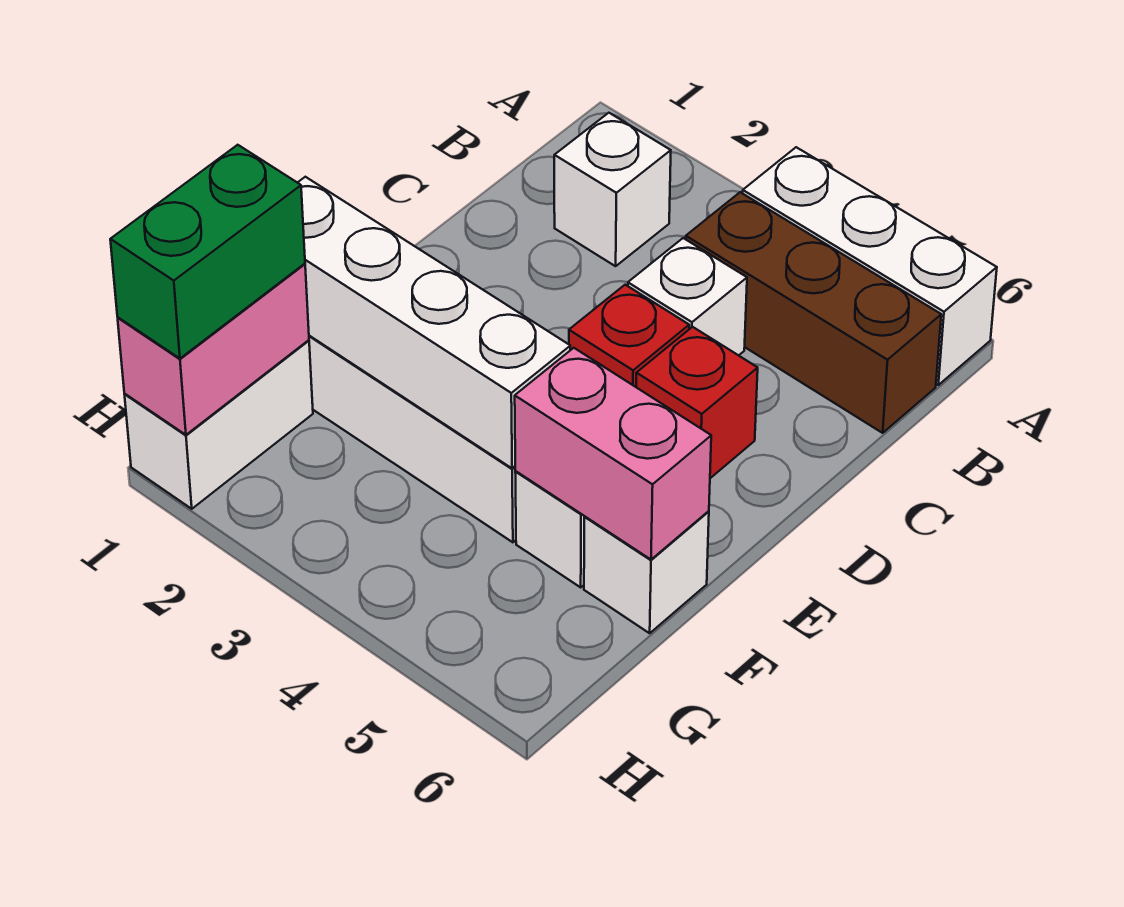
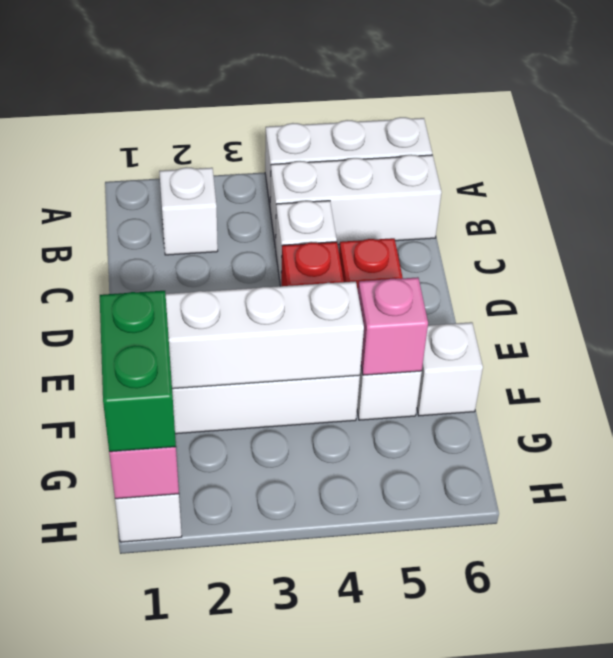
brown brick B4:B6 level 1 -> white brick B4:B6 level 1
pink brick F5:F6 level 2 -> pink brick F5 level 2

